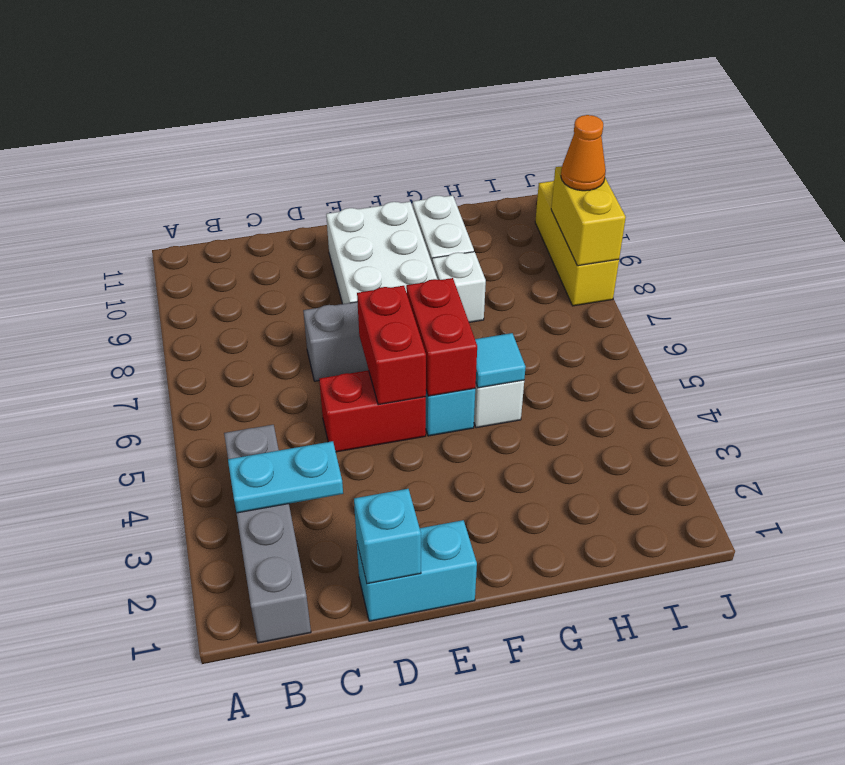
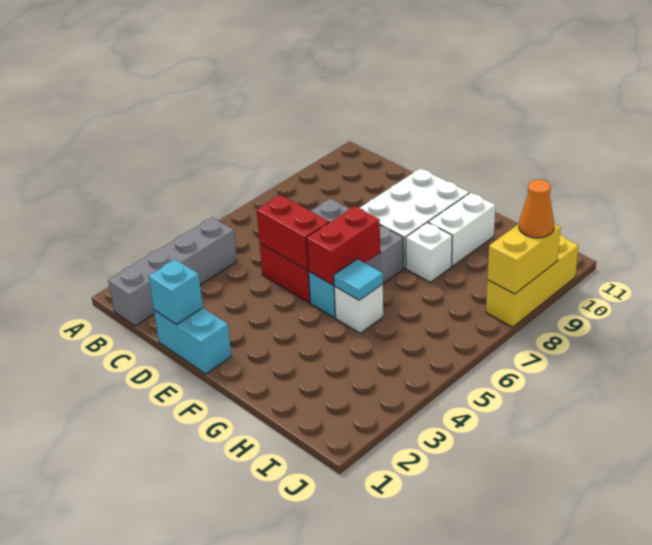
cyan plate B3:C3 level 2 -> none
red brick E5:E6 level 2 -> red brick D5:E5 level 2

